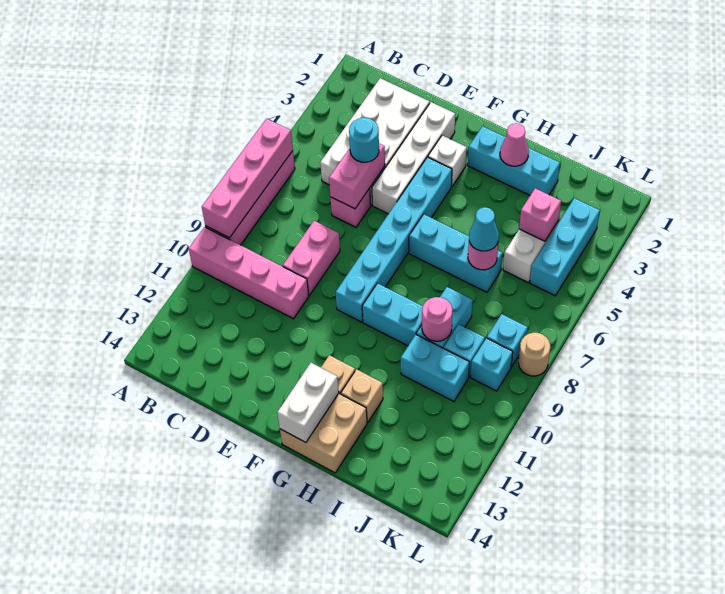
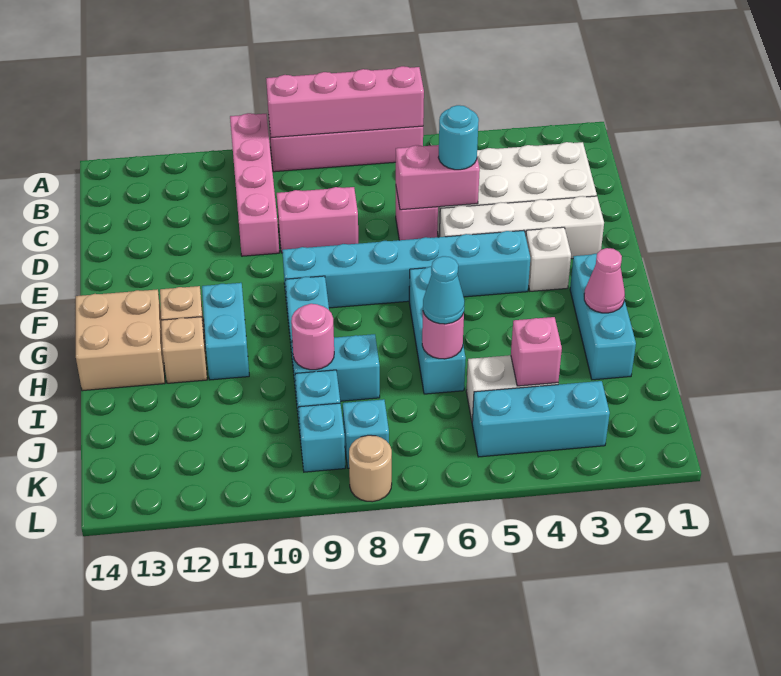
white brick G13:G14 level 2 -> none
cyan brick I10:J10 level 1 -> cyan brick G11:H11 level 1

